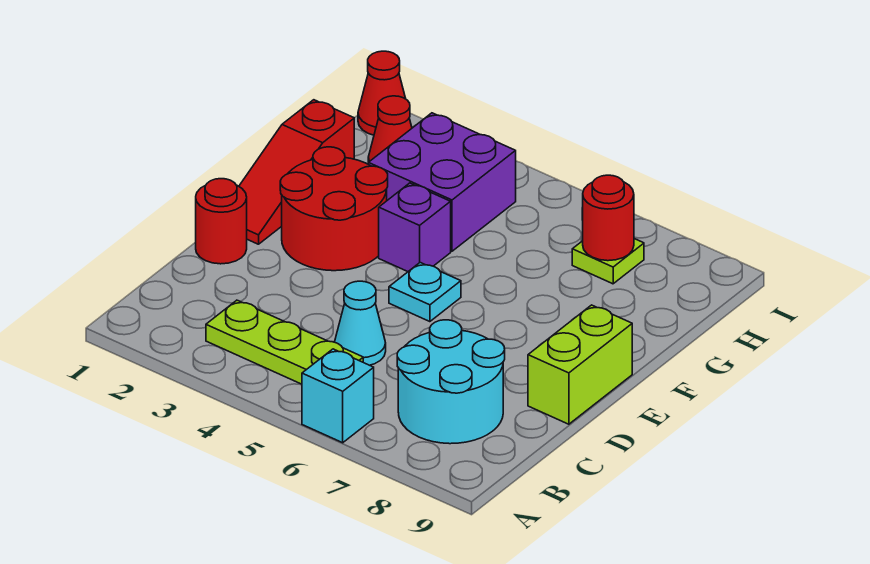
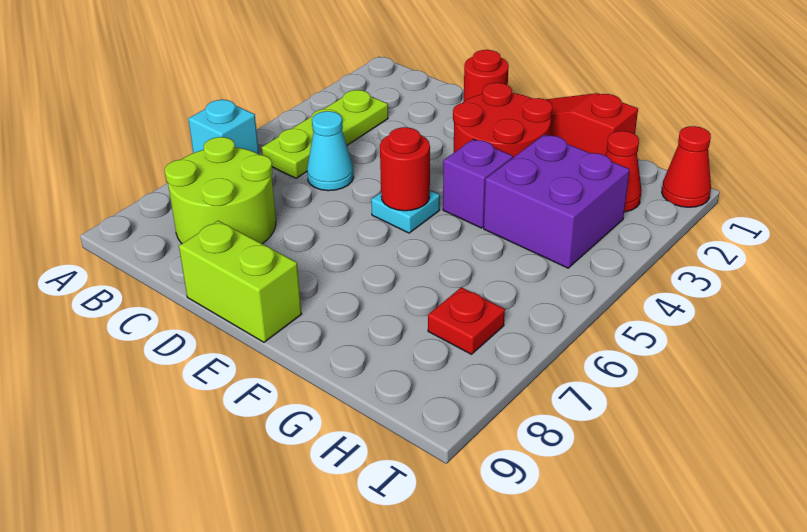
cyan round brick B7:C8 level 1 -> lime round brick B7:C8 level 1
lime plate H7 level 1 -> red plate H7 level 1
red round brick H7 level 2 -> red round brick E5 level 2

